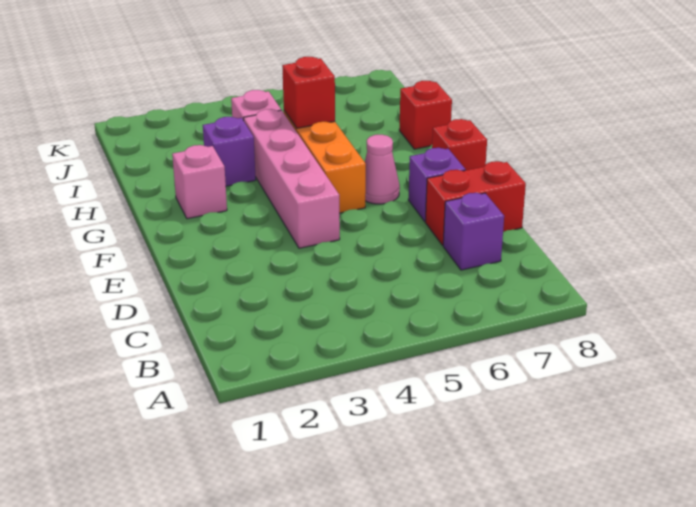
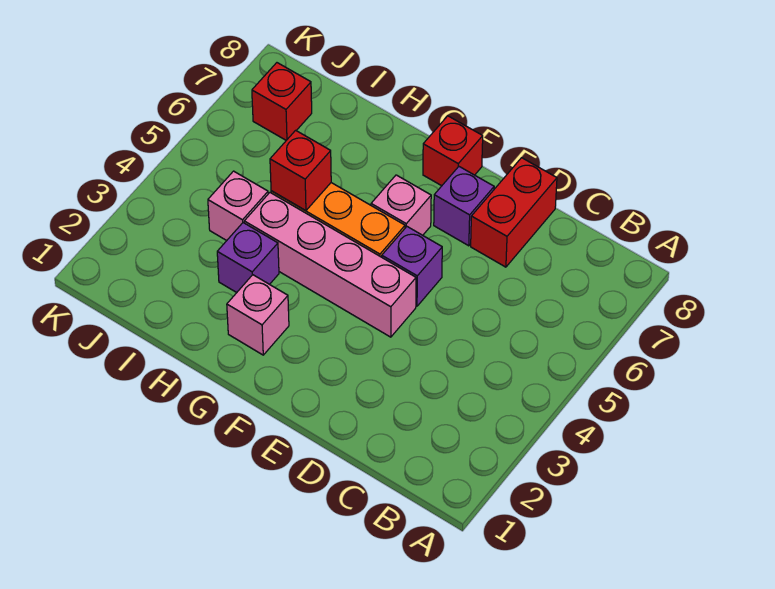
purple brick C7 level 1 -> purple brick E5 level 1
pink cone F6 level 1 -> pink brick F6 level 1
red brick H8 level 1 -> red brick J7 level 1

